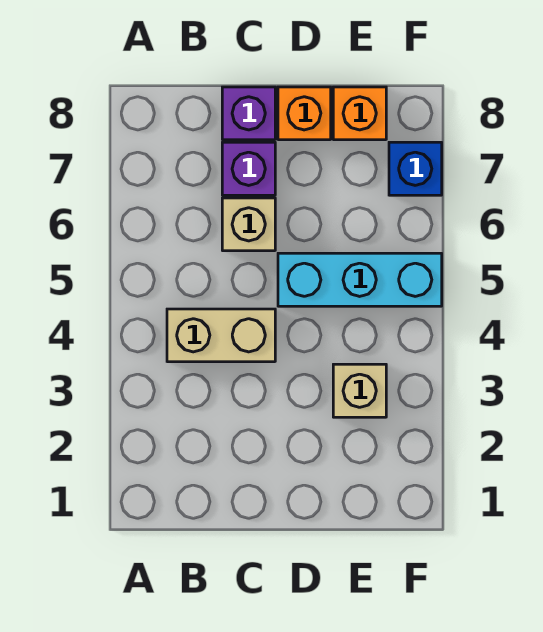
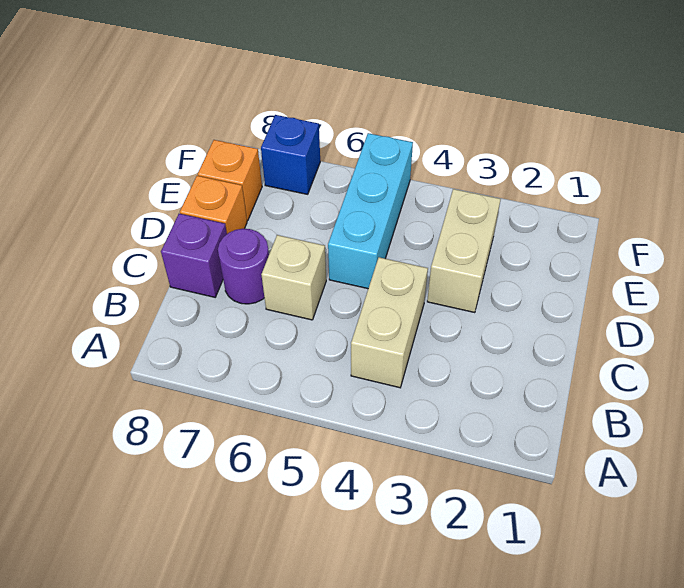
purple brick C7 level 1 -> purple round brick C7 level 1
tan brick E3 level 1 -> tan brick D3:E3 level 1

